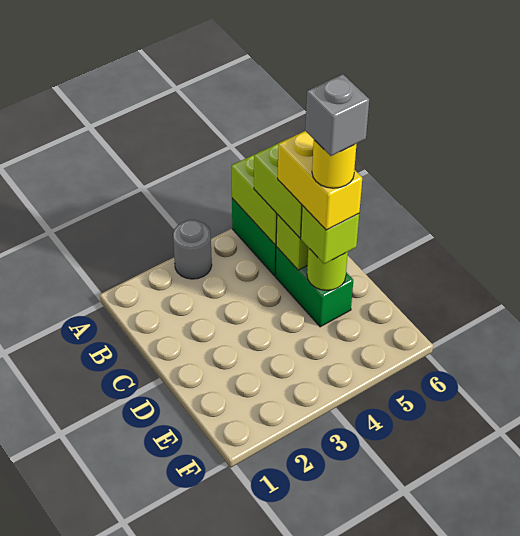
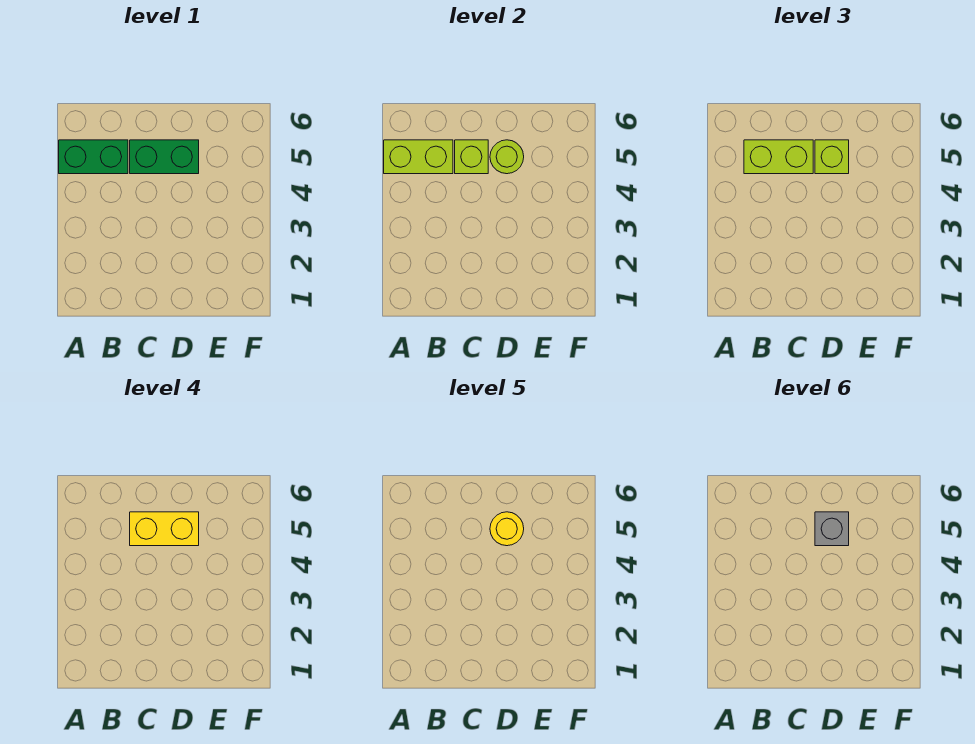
grey round brick A3 level 1 -> none

